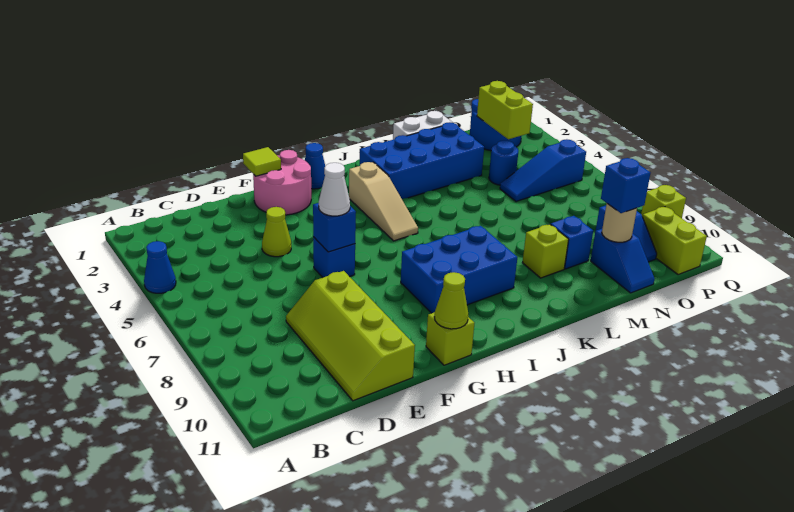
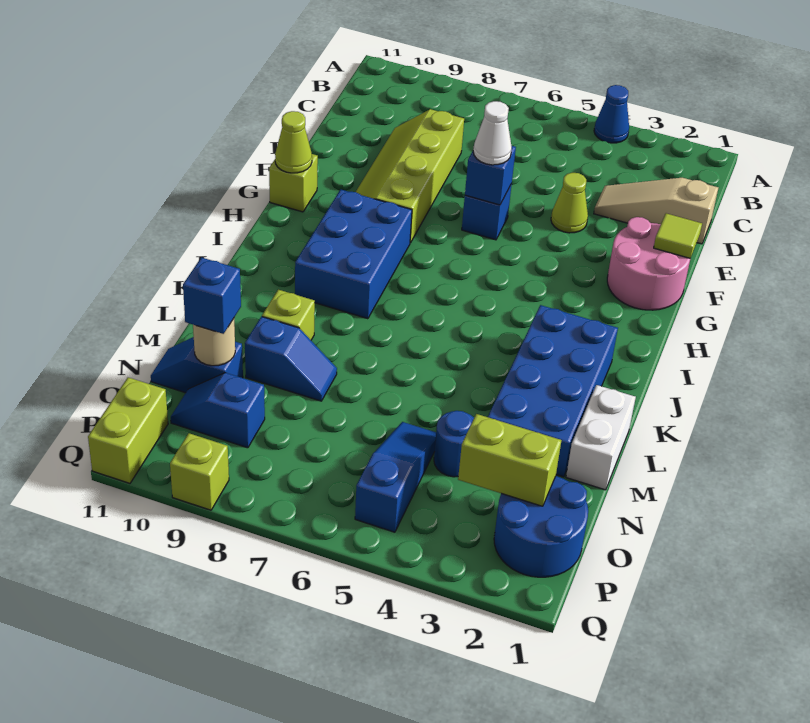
lime slope D8:E11 level 1 top E -> lime slope D8:G9 level 1 top 8
blue cone H1 level 1 -> none
tan slope I3:I5 level 1 top 3 -> tan slope D1:D3 level 1 top 1
lime brick P10:P11 level 1 -> lime brick P11:Q11 level 1

